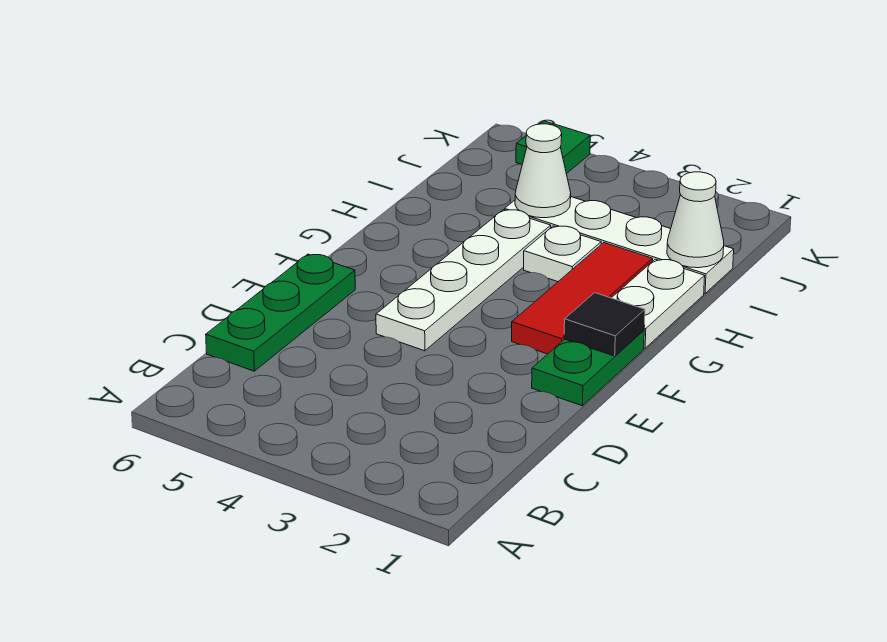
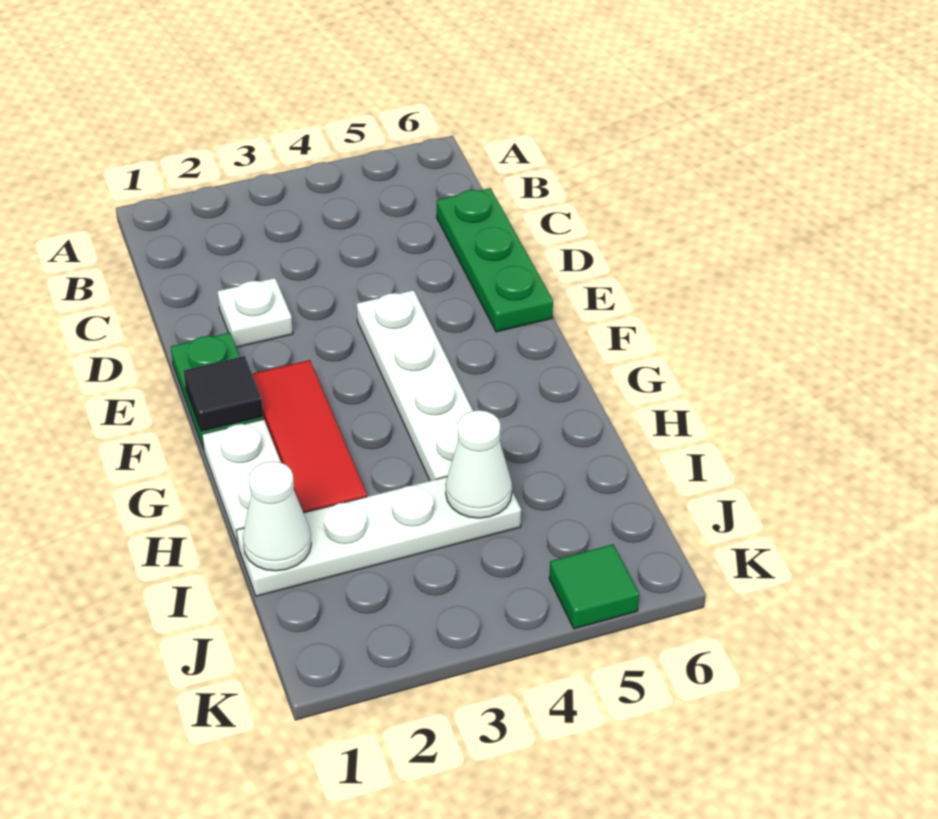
white plate H3 level 1 -> white plate D2 level 1

